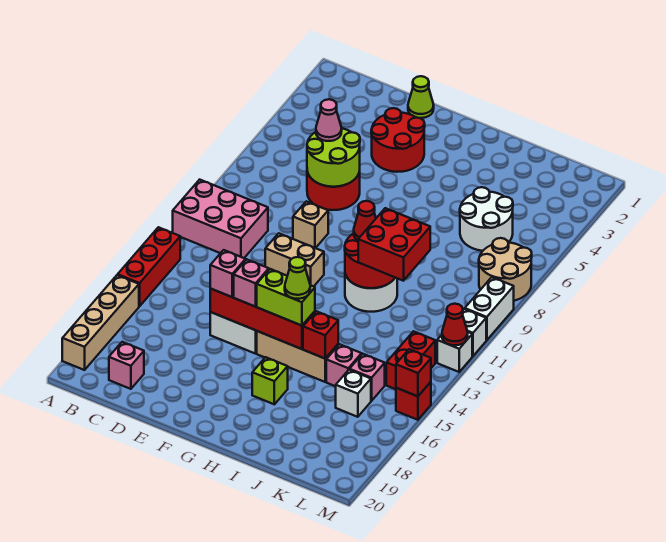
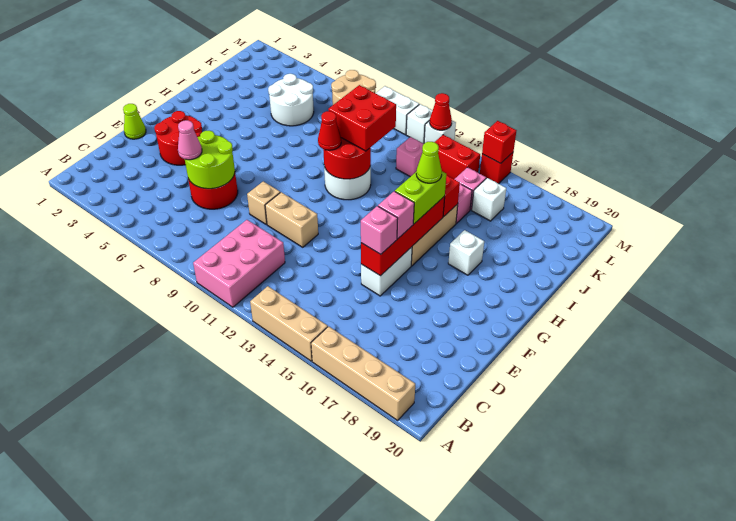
red brick A13:A15 level 1 -> tan brick A13:A15 level 1
pink brick C19 level 1 -> pink brick K12 level 1
tan brick E11:F11 level 1 -> tan brick E10:E11 level 1
lime brick H17 level 1 -> white brick H17 level 1

